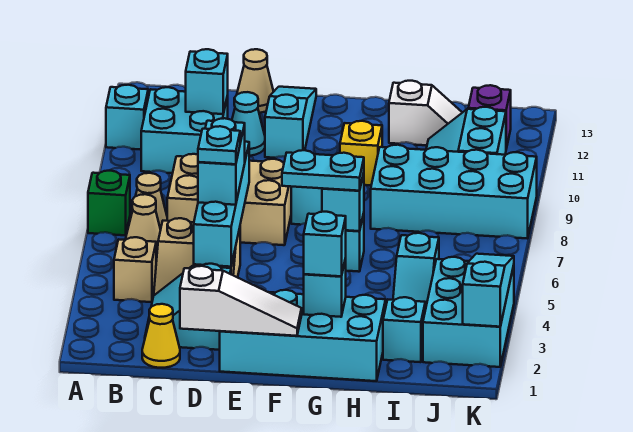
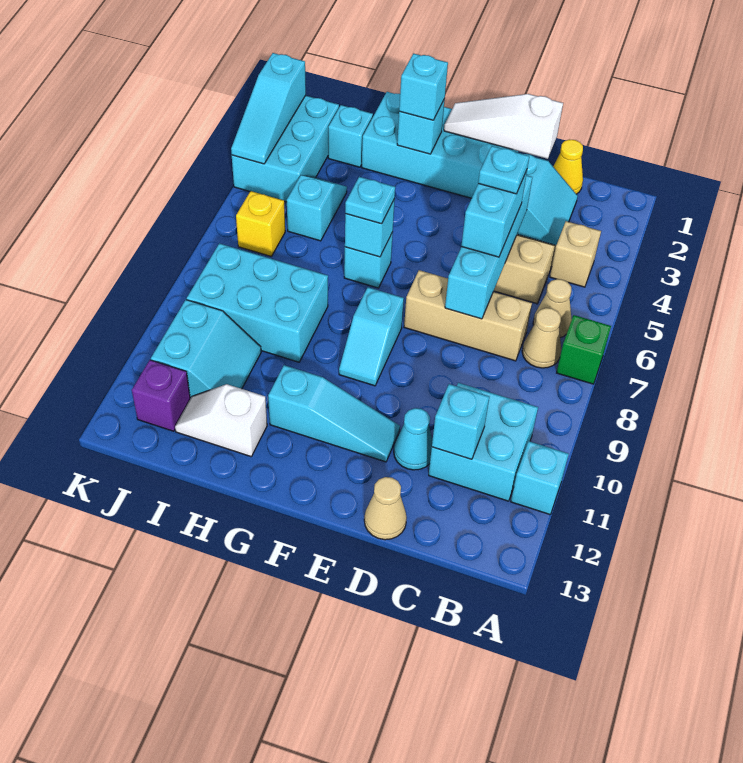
tan brick C7:E8 level 1 -> tan brick C7:E7 level 1
cyan slope E11:E13 level 1 top 11 -> cyan slope E11:G11 level 1 top G
cyan plate F6:G6 level 3 -> cyan plate G6 level 3
yellow brick G10 level 1 -> yellow brick J6 level 1
cyan brick H8:K9 level 1 -> cyan brick H8:J9 level 1

